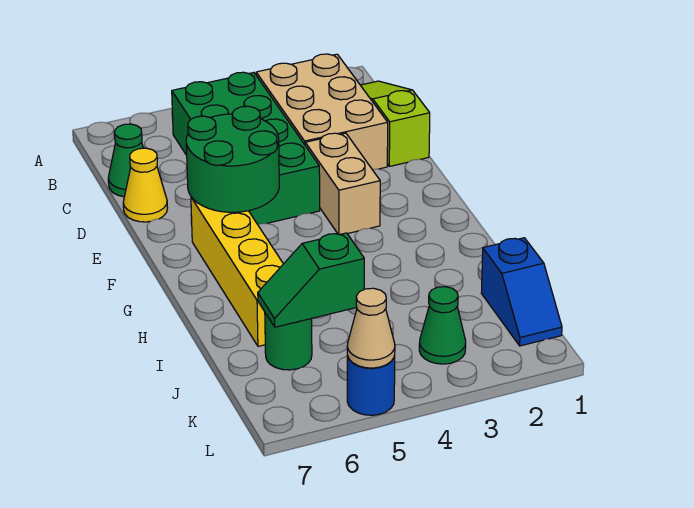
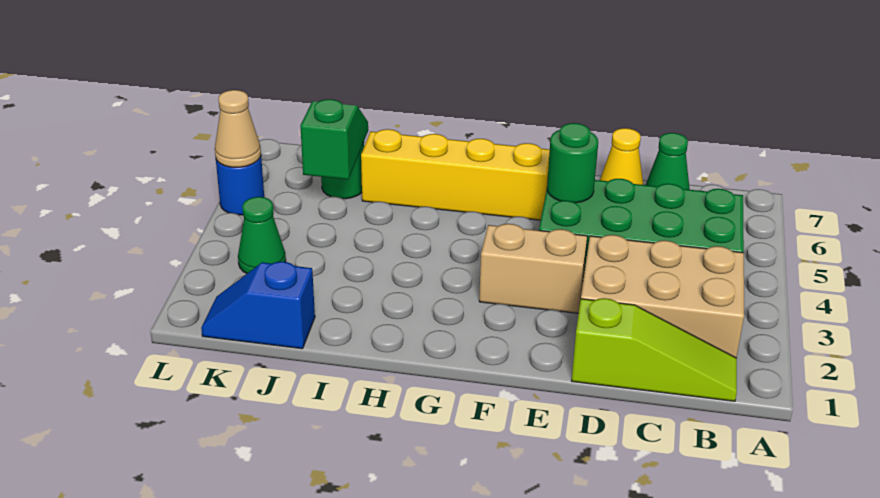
green round brick E5:F6 level 2 -> green round brick E5 level 2

